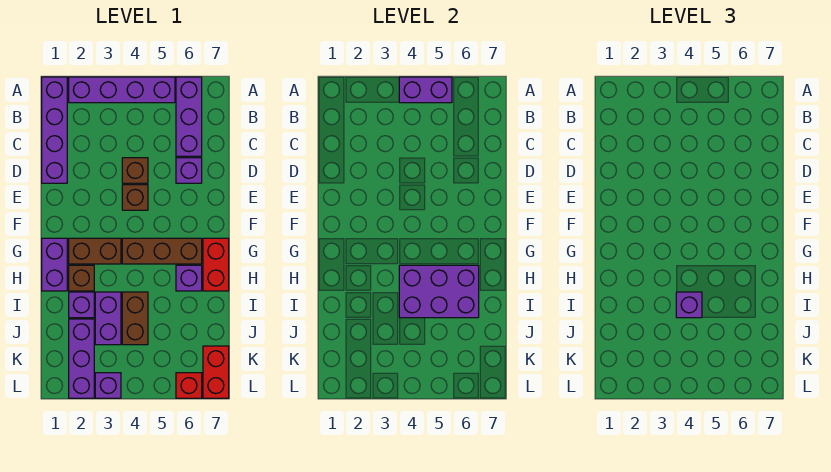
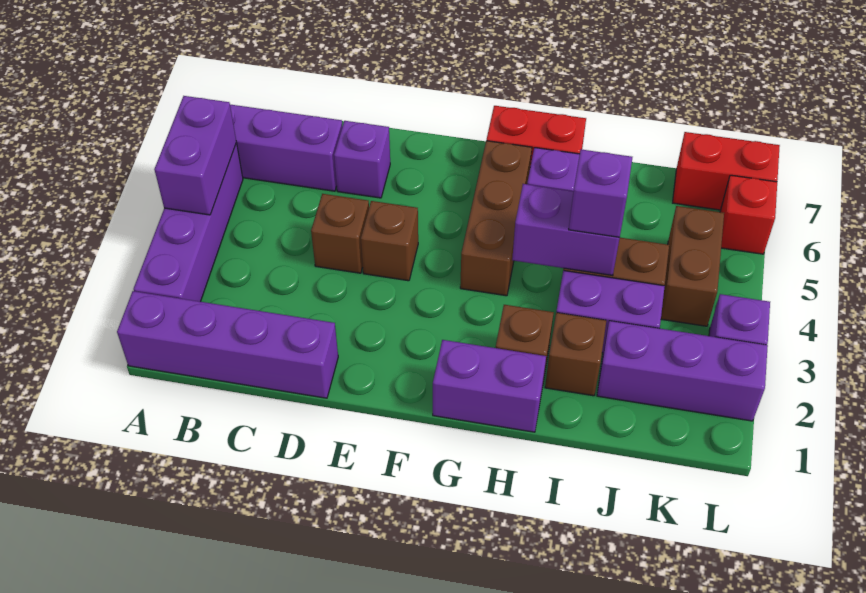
brown brick G2:G3 level 1 -> brown brick K4:K5 level 1
purple brick H4:I6 level 2 -> purple brick H4:I4 level 2
purple brick I2 level 1 -> brown brick I2 level 1

